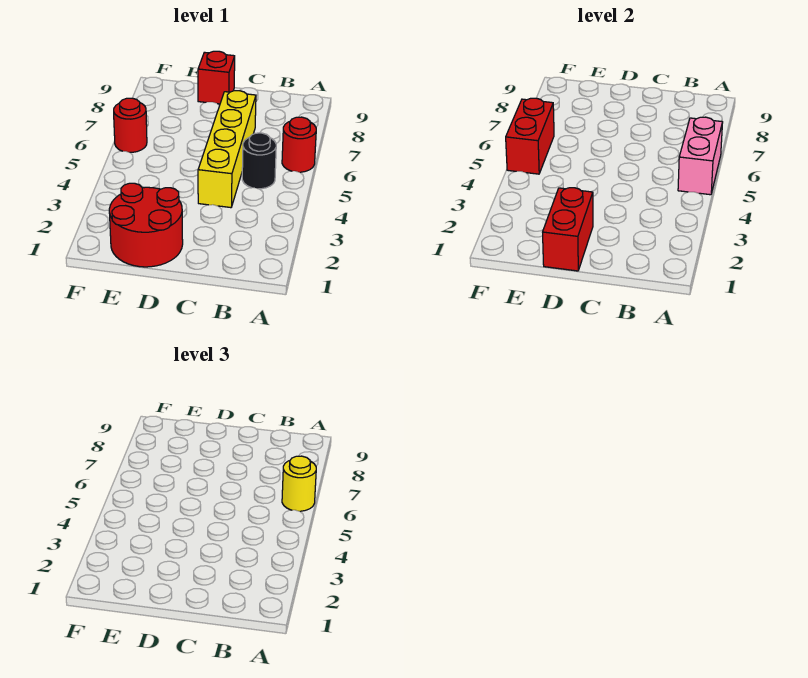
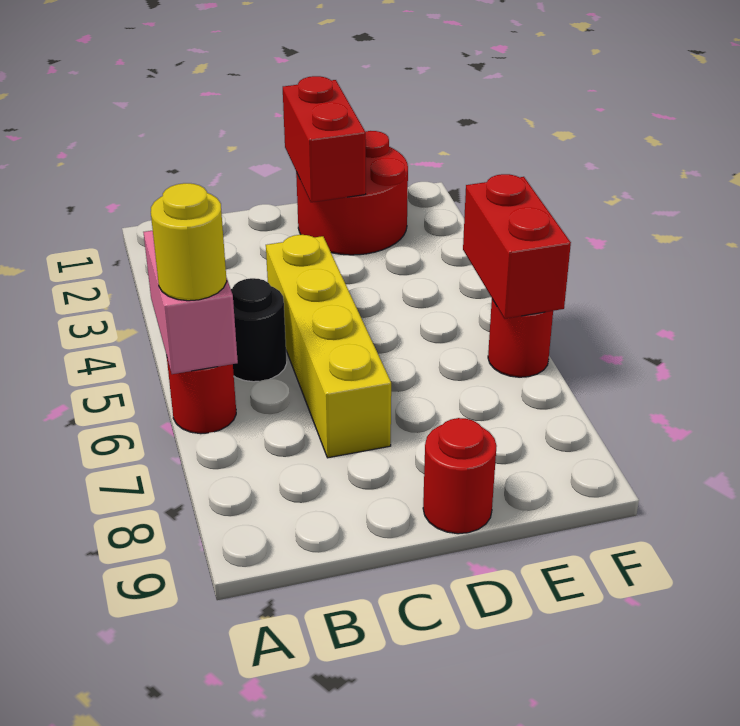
red brick D9 level 1 -> red round brick D9 level 1

